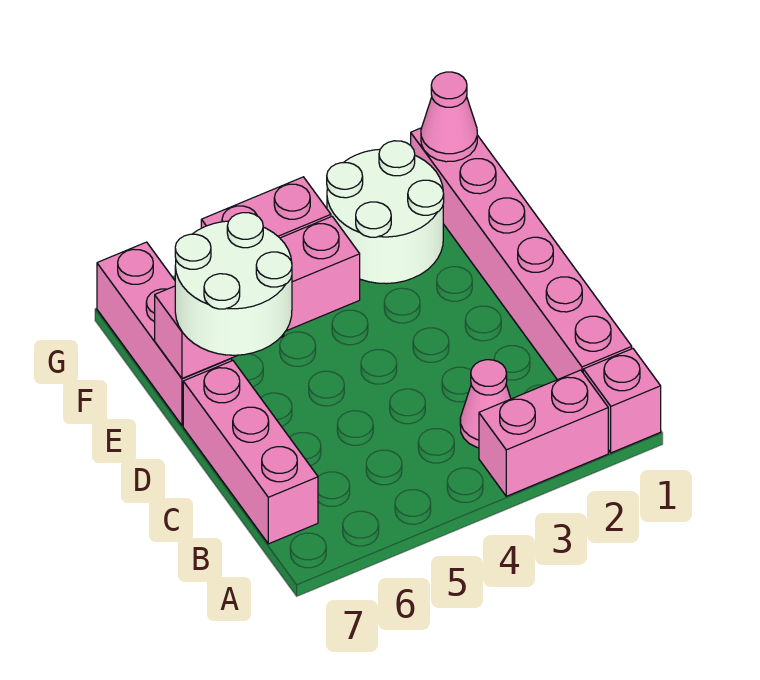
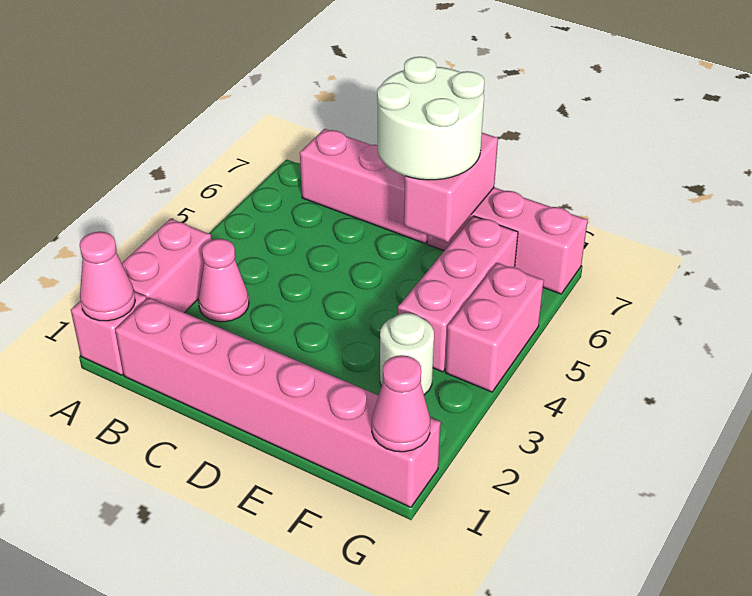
none -> pink cone A1 level 2
white round brick F2:G3 level 1 -> white round brick F3 level 1

